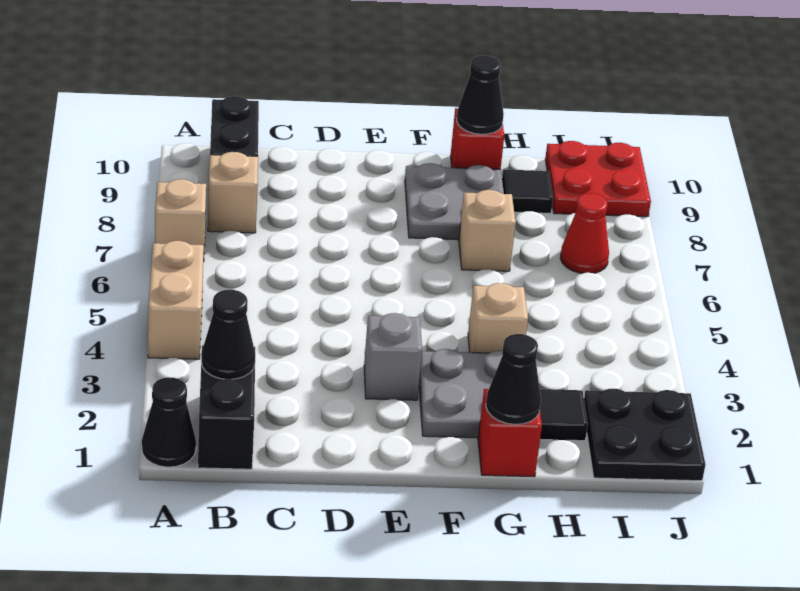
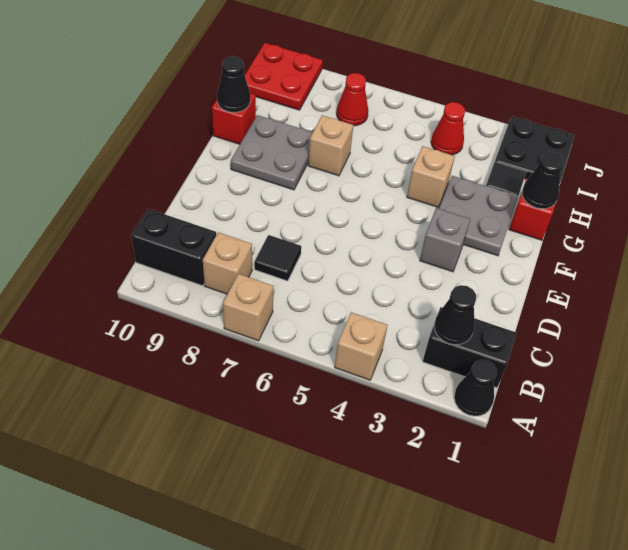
tan brick A4:A5 level 1 -> tan brick A4 level 1
black tile H9 level 1 -> black tile C7 level 1
none -> red cone I4 level 1

